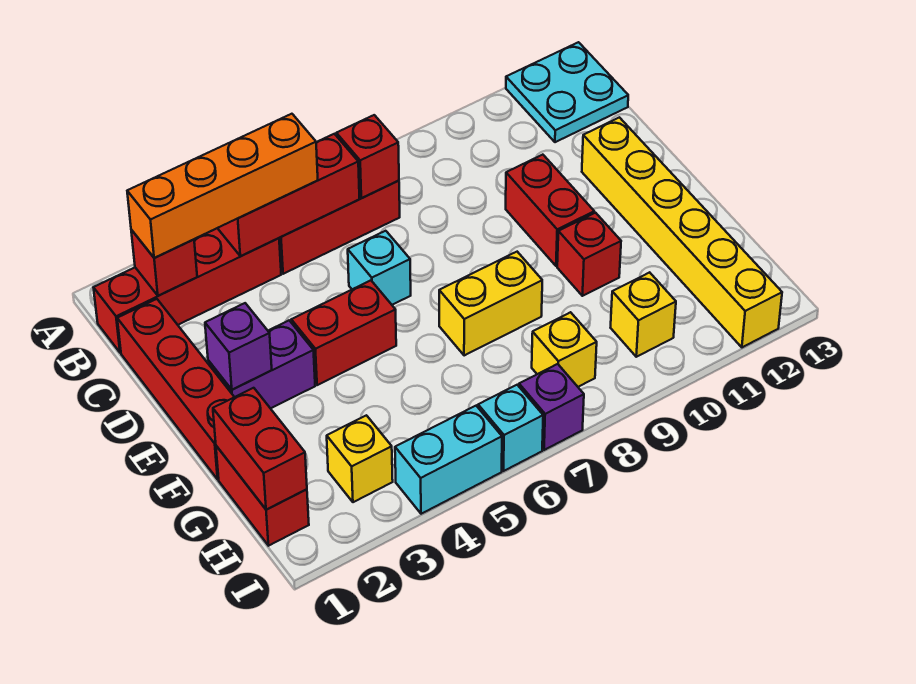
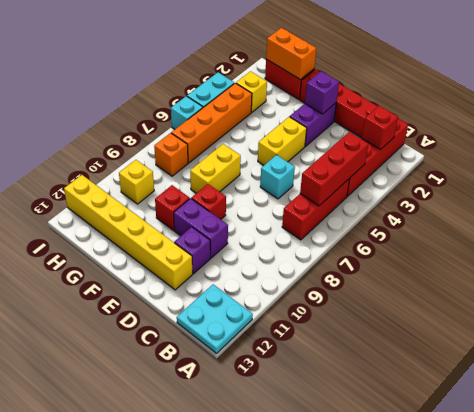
orange brick B2:B5 level 3 -> orange brick H4:H7 level 1
red brick B7 level 2 -> red brick E9 level 1
red brick D10:E10 level 1 -> purple brick D10:E10 level 1
red brick E4:E5 level 1 -> yellow brick E4:E5 level 1
red brick G1:H1 level 2 -> orange brick G1:H1 level 2
yellow brick H8 level 1 -> orange brick H8 level 1
purple brick I7 level 1 -> purple brick D11 level 1

